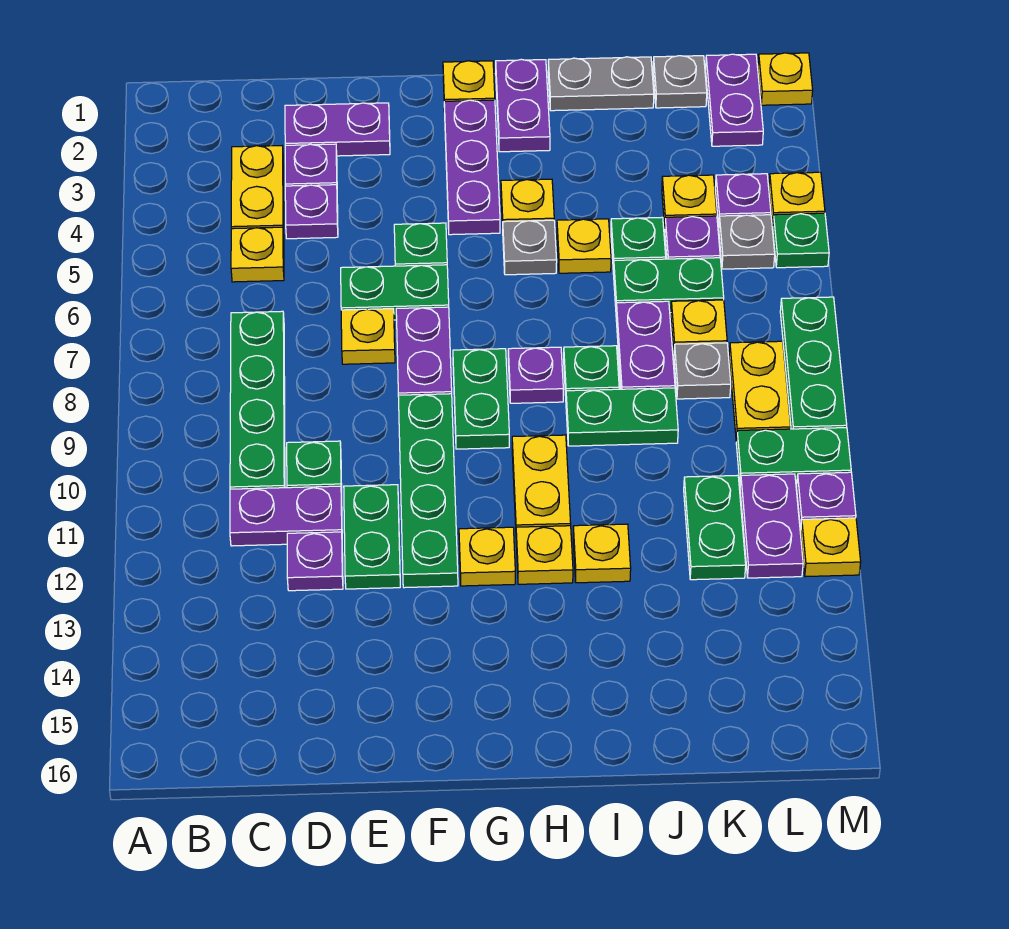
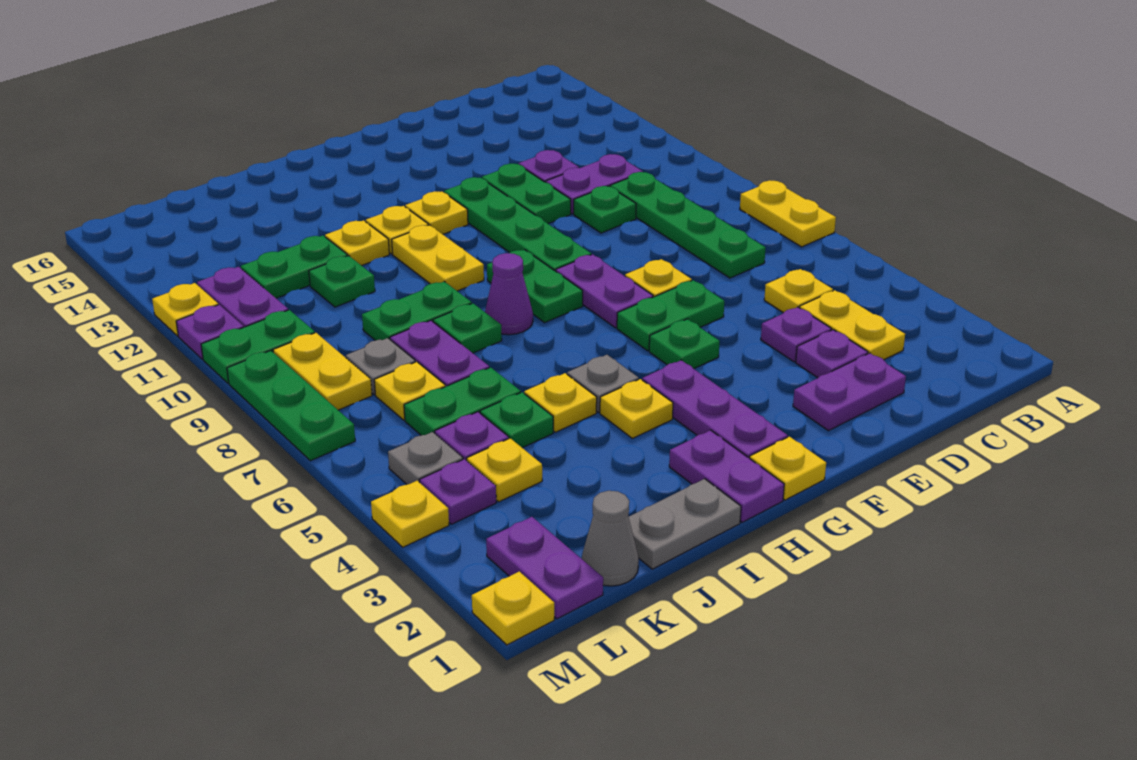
none -> yellow plate A7:A8 level 1
purple plate H8 level 1 -> purple cone H8 level 1
grey plate K1 level 1 -> grey cone K1 level 1
green plate K11:K12 level 1 -> green plate J12:K12 level 1
green plate M5 level 1 -> green plate J11 level 1

